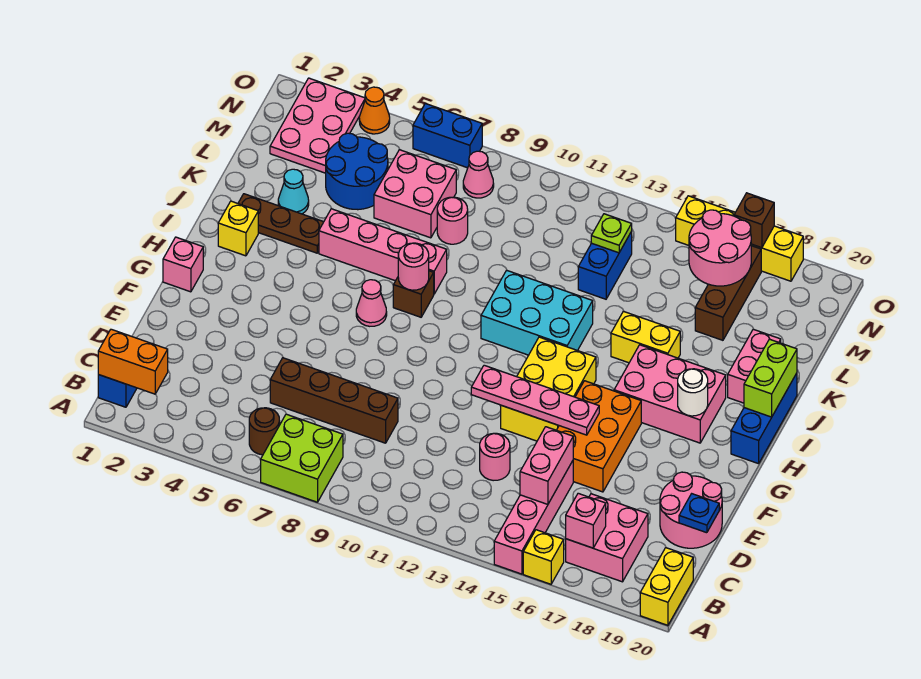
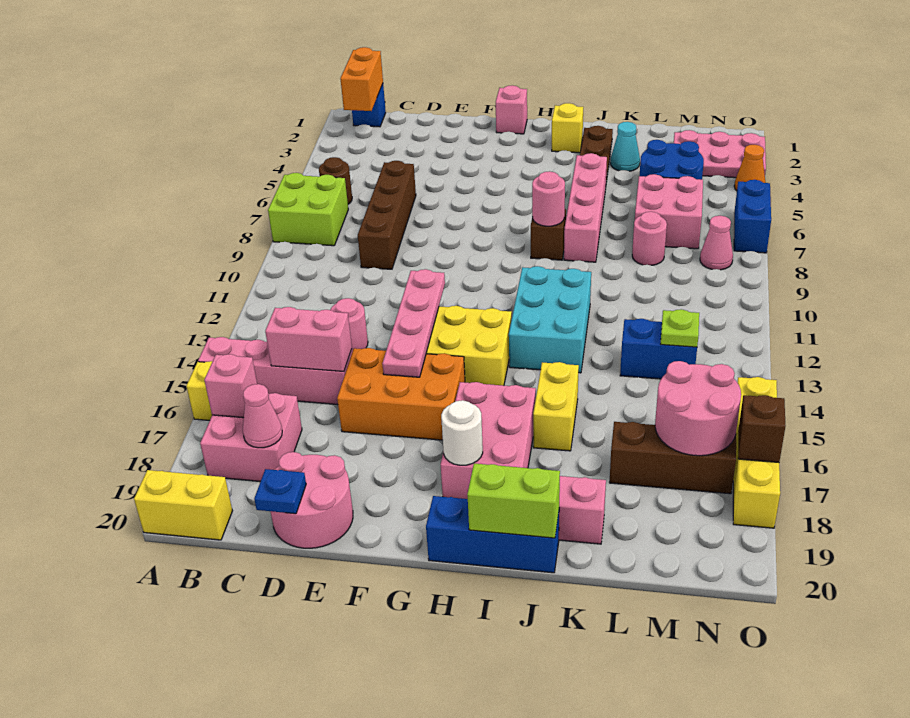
pink cone H7 level 1 -> pink cone C18 level 2

